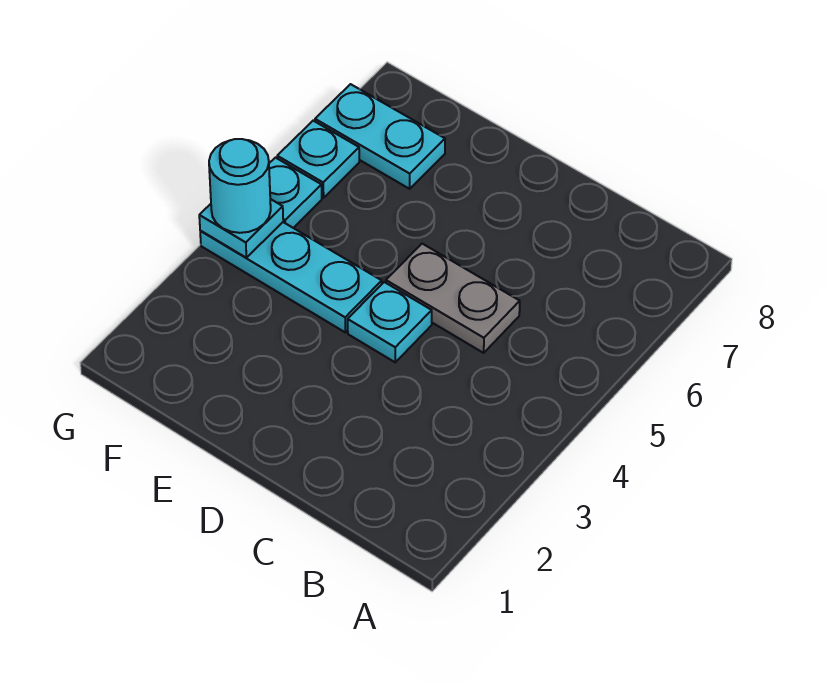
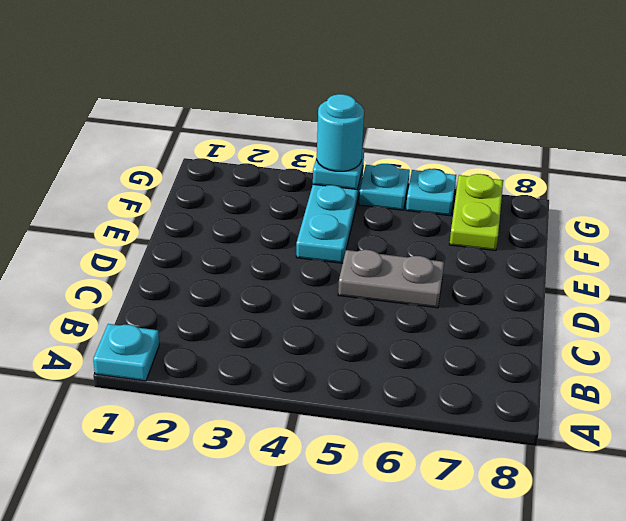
grey plate C5:D5 level 1 -> grey plate D5:D6 level 1
cyan plate D4 level 1 -> cyan plate A1 level 1
cyan plate F7:G7 level 1 -> lime plate F7:G7 level 1

